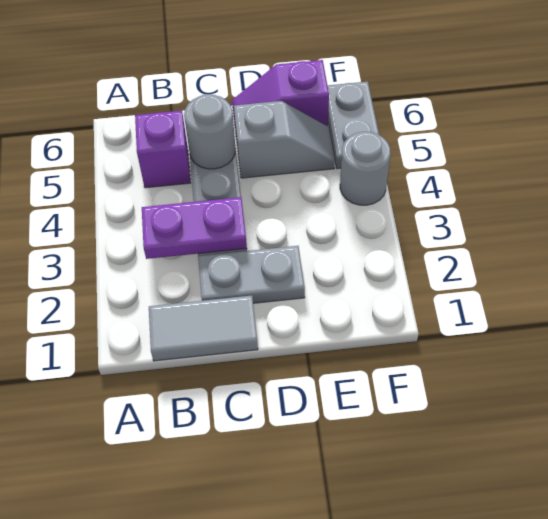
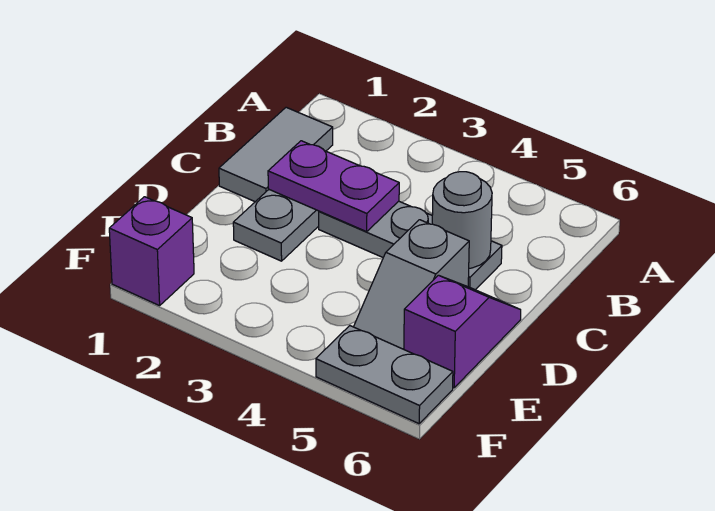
purple plate B3:C3 level 2 -> purple plate C2:C3 level 2
purple brick B5 level 1 -> purple brick F1 level 1
grey round brick F4 level 1 -> none

